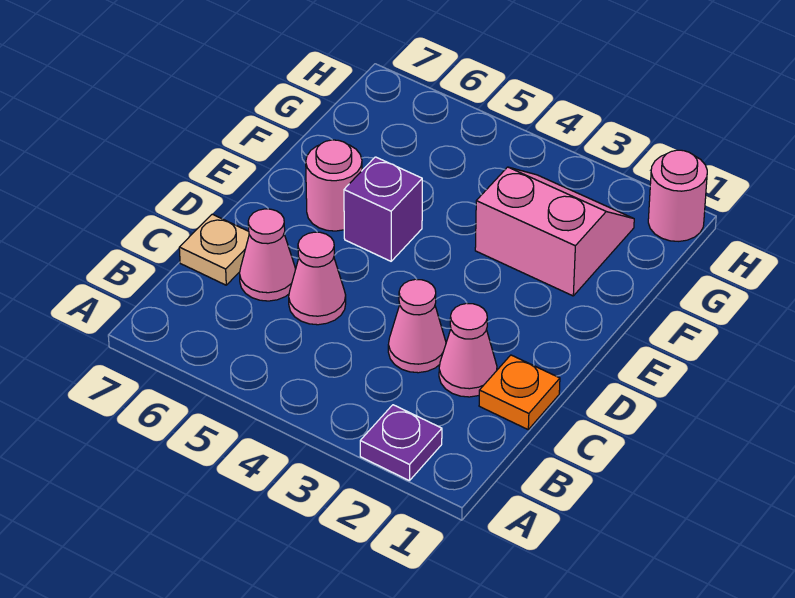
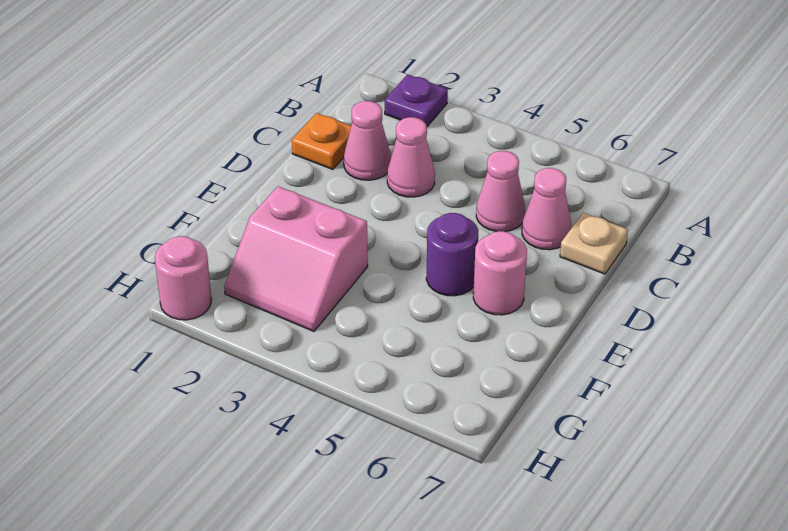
purple brick E5 level 1 -> purple round brick E5 level 1

